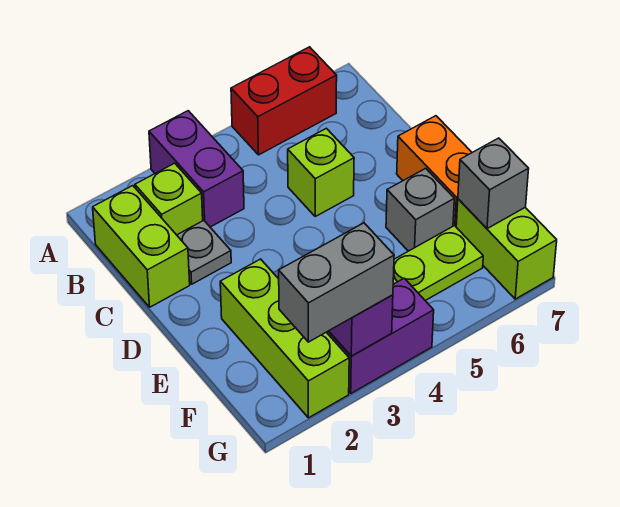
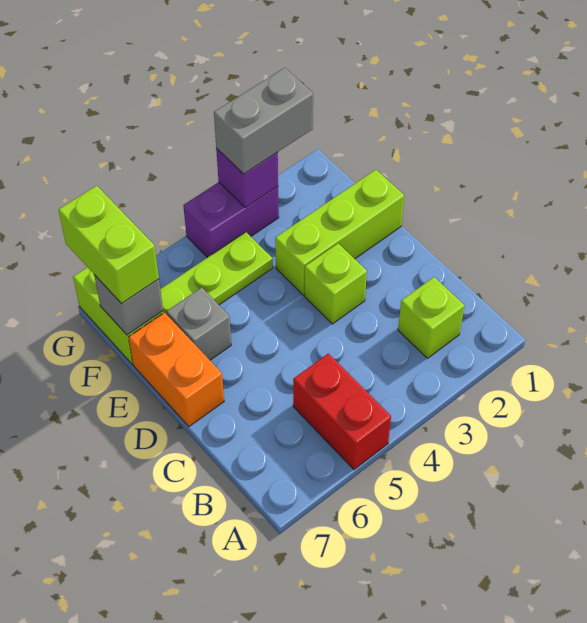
purple brick A3:B3 level 1 -> none
red brick A5:A6 level 1 -> red brick A5:B5 level 1
lime brick B1:C1 level 1 -> lime brick F7:G7 level 3
grey plate C2 level 1 -> none
lime brick C5 level 1 -> lime brick D3 level 1
lime brick E2:G2 level 1 -> lime brick E1:E3 level 1

